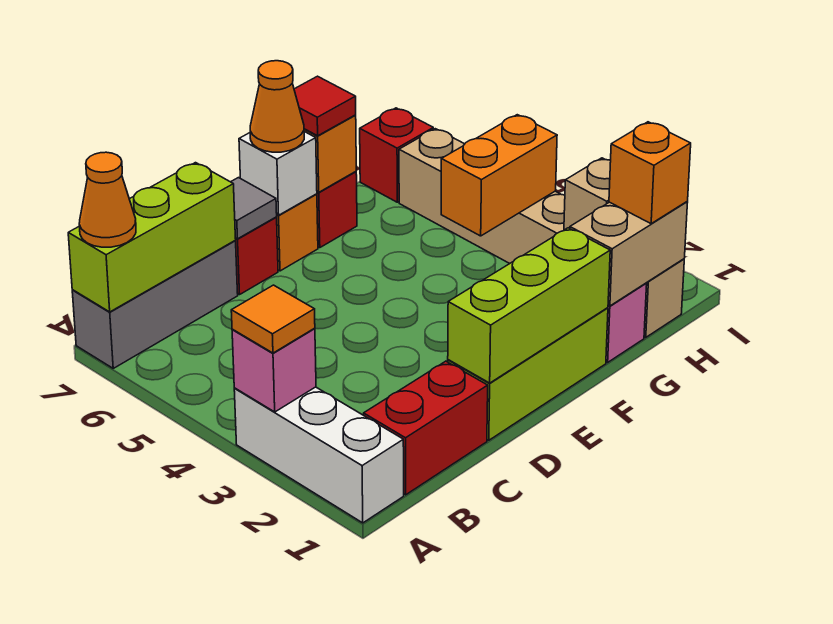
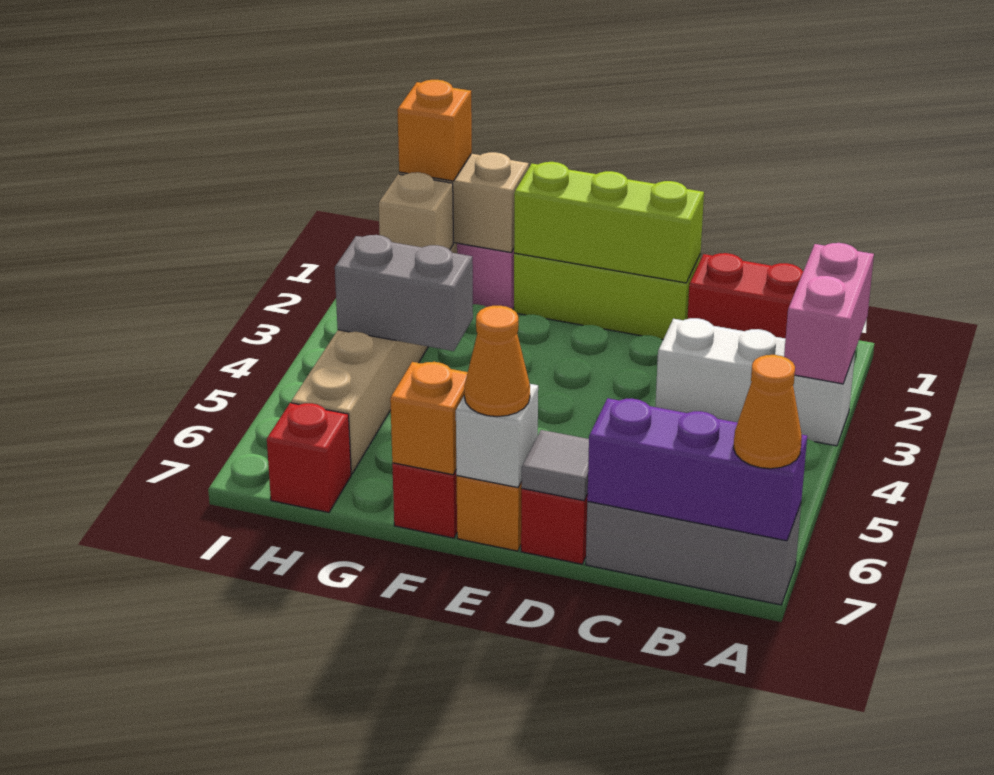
white brick A1:A3 level 1 -> white brick A3:C3 level 1
pink brick A3 level 2 -> pink brick A2:A3 level 2
orange tile A3 level 3 -> none
lime brick A7:C7 level 2 -> purple brick A7:C7 level 2
red tile F7 level 3 -> none
orange brick G4:H4 level 2 -> grey brick G4:H4 level 2

